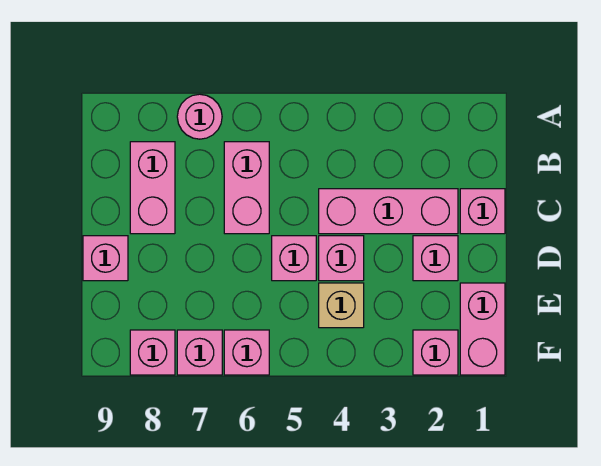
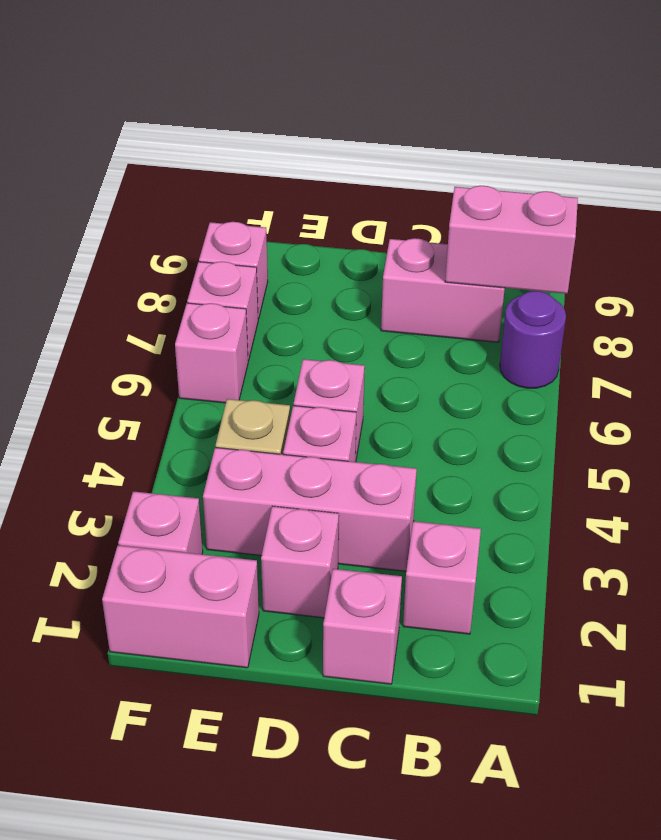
pink round brick A7 level 1 -> purple round brick A7 level 1
pink brick B6:C6 level 1 -> pink brick A8:B8 level 2
pink brick C2:C4 level 1 -> pink brick C3:E3 level 1
pink brick D9 level 1 -> pink brick B2 level 1

